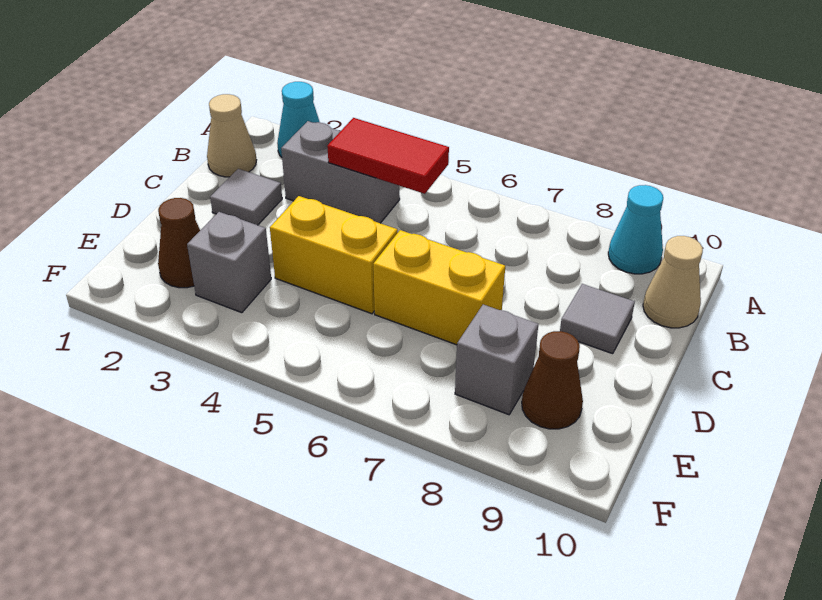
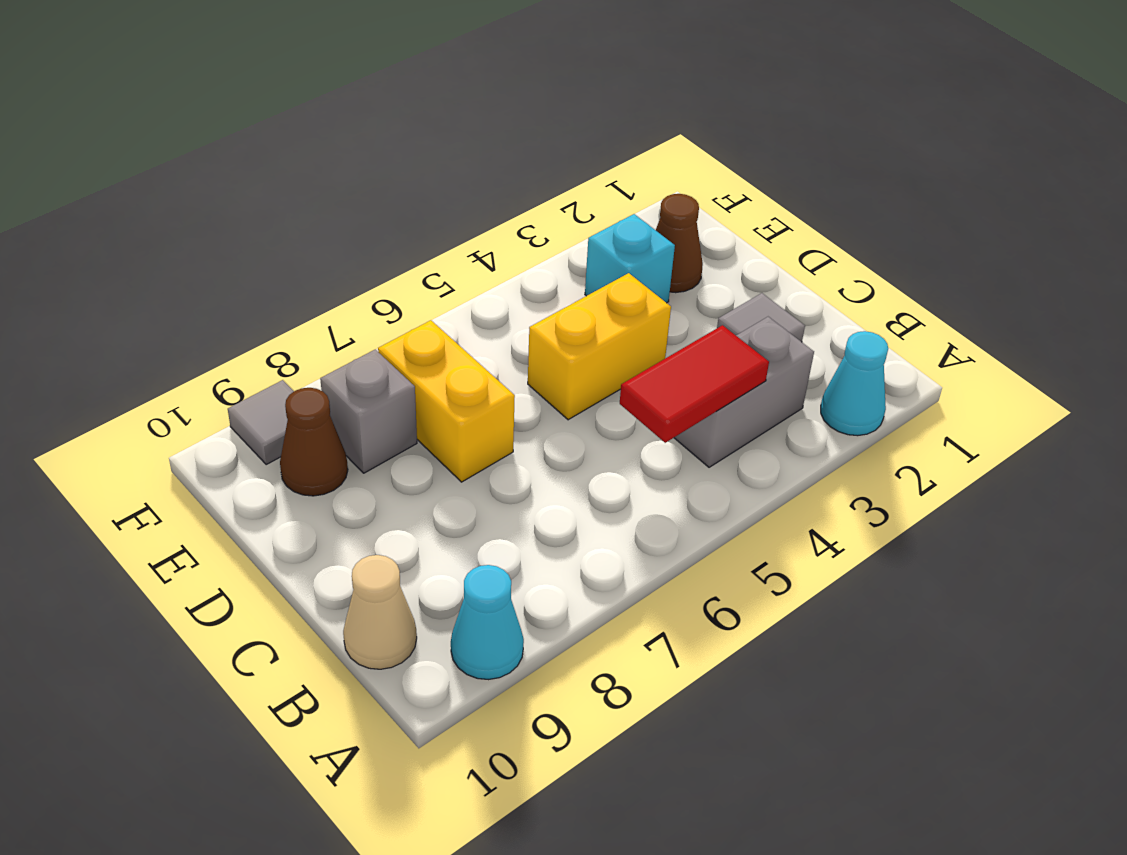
tan cone B1 level 1 -> none
grey tile C9 level 1 -> grey tile F9 level 1
yellow brick D6:D7 level 1 -> yellow brick D7:E7 level 1
grey brick E3 level 1 -> cyan brick E3 level 1

